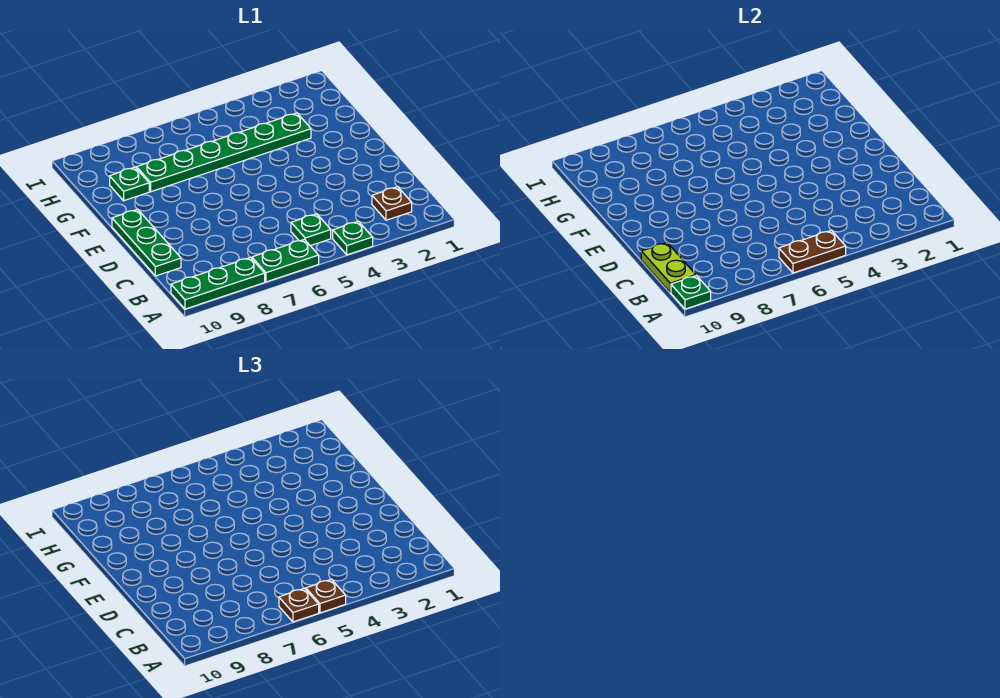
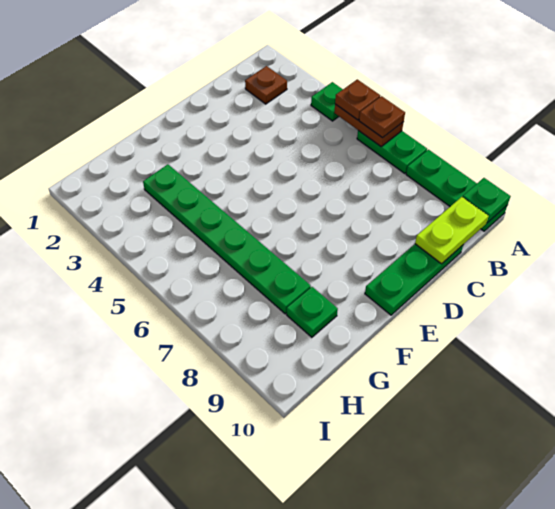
green plate B5 level 1 -> none

